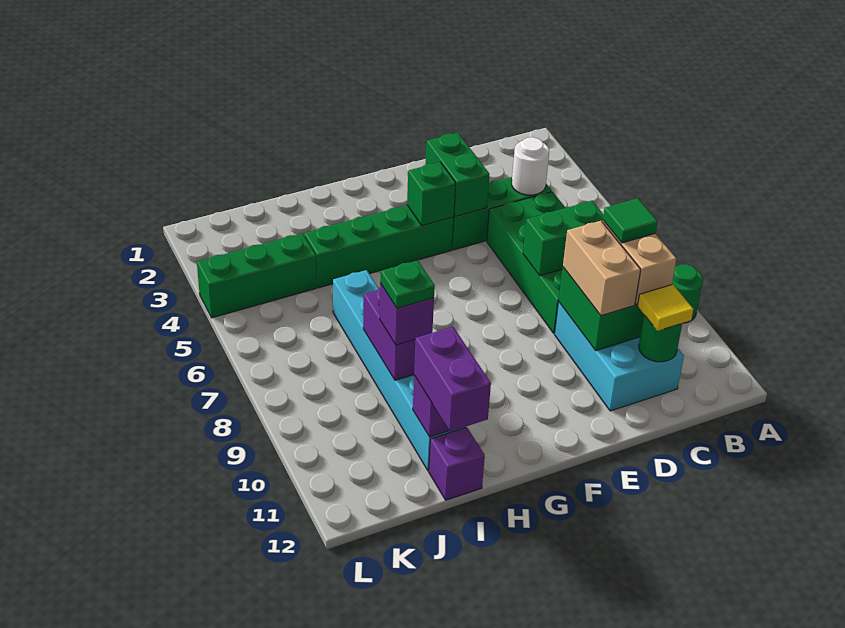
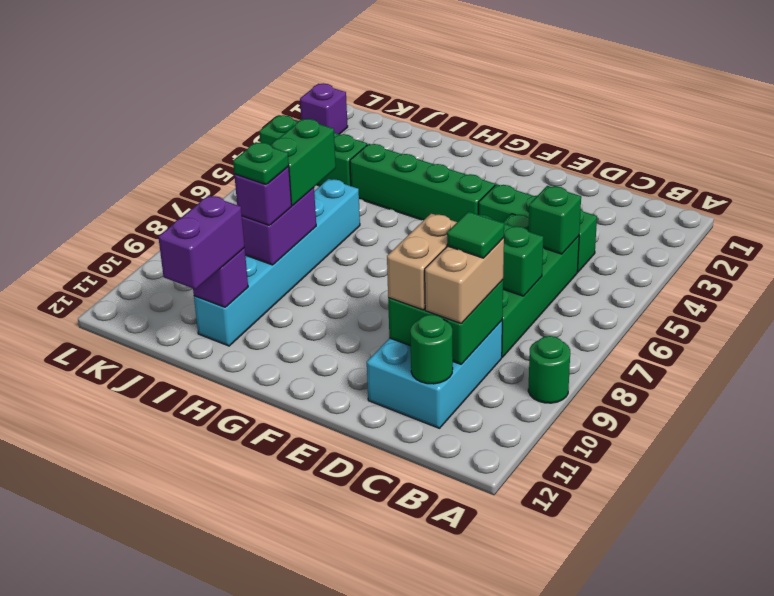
white round brick C4 level 2 -> none
yellow tile C11 level 3 -> none
green brick E3:E4 level 2 -> green brick I7:I8 level 3
green brick F4 level 2 -> green brick C5 level 2
purple brick I12 level 1 -> purple brick L2 level 1

